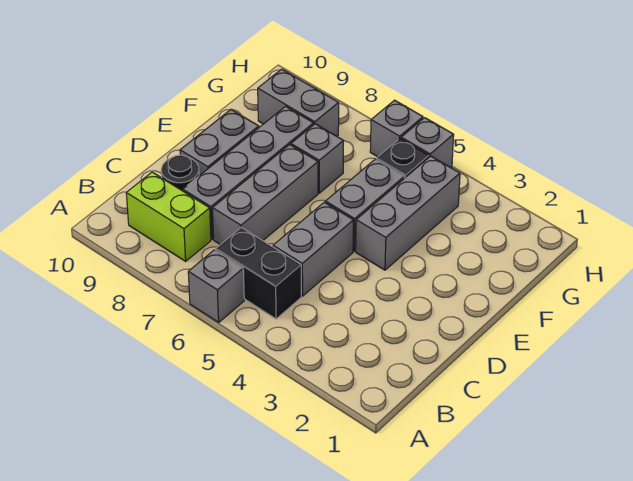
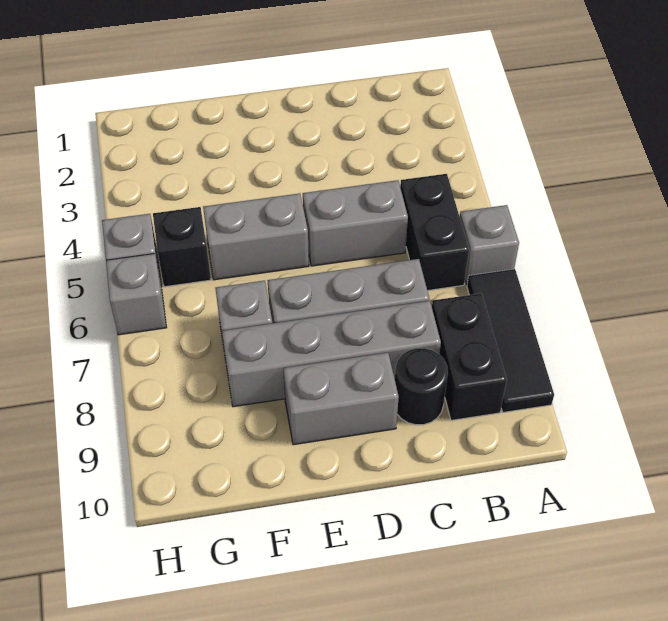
none -> black tile A7:A9 level 1
lime brick B8:B9 level 1 -> black brick B8:B9 level 1
grey brick E4:G4 level 1 -> none
grey brick G8:G9 level 1 -> none

